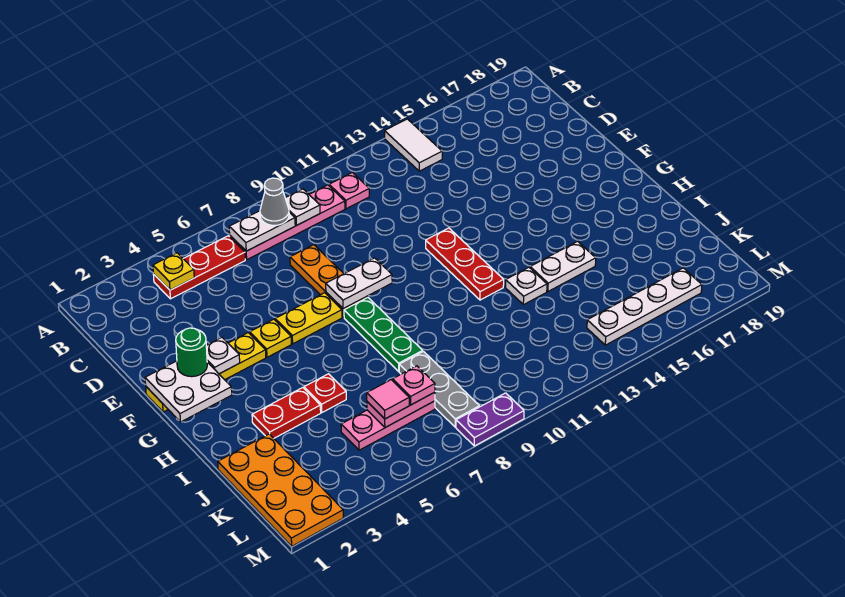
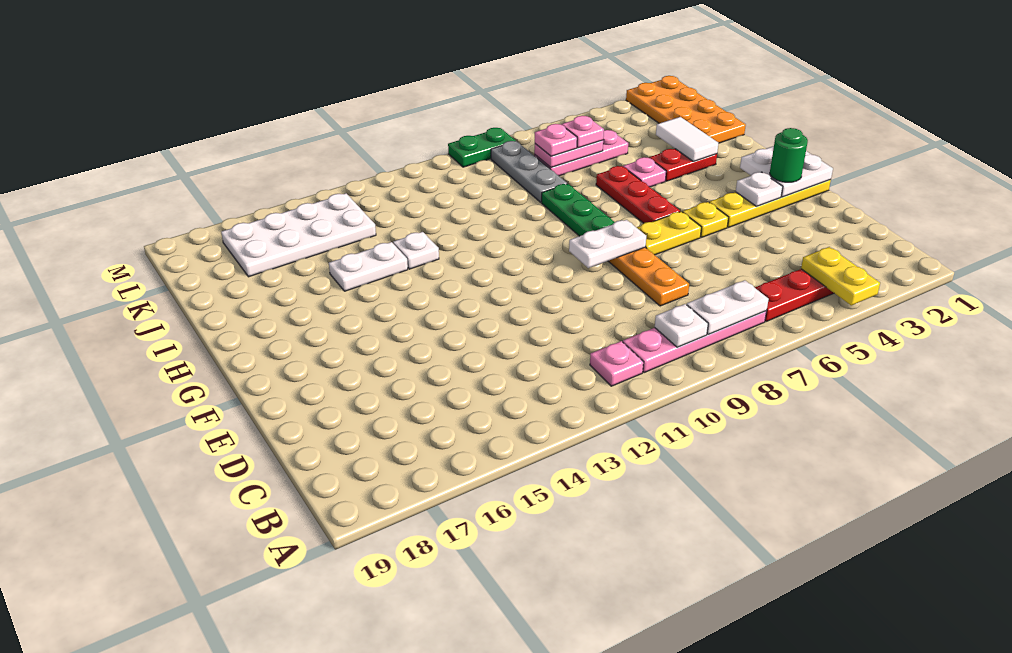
white tile A14:B14 level 1 -> white tile I3:J3 level 2
yellow plate B4 level 2 -> yellow plate A4:B4 level 2
grey cone B8 level 3 -> none
red plate F12:H12 level 1 -> red plate G6:I6 level 1
red plate I5 level 1 -> pink plate I5 level 1
pink tile K6 level 3 -> pink plate K6 level 3
white plate L14:L17 level 1 -> white plate K14:L17 level 1
purple plate M8:M9 level 1 -> green plate M8:M9 level 1

